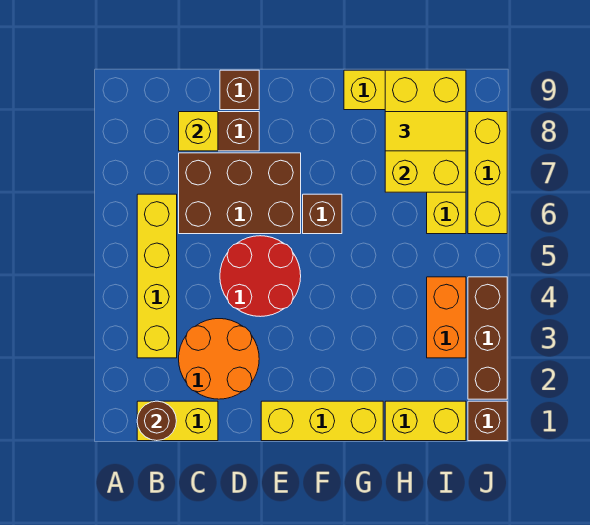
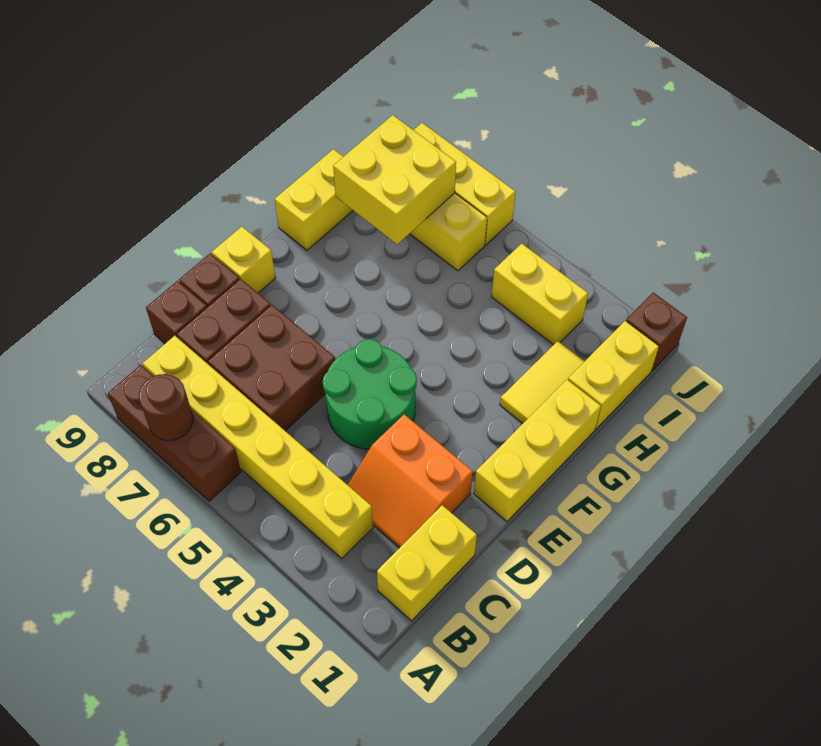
brown round brick B1 level 2 -> brown round brick A7 level 2
yellow brick B3:B6 level 1 -> yellow brick B3:B8 level 1
orange round brick C2:D3 level 1 -> orange slope C2:D3 level 1 top D
brown brick C6:E7 level 1 -> brown brick C6:D7 level 1
yellow brick C8 level 2 -> yellow brick E9 level 1
red round brick D4:E5 level 1 -> green round brick D4:E5 level 1
brown brick F6 level 1 -> brown brick C9 level 1
yellow brick H7:I9 level 2 -> yellow brick H7:I8 level 2
yellow tile H8:I8 level 3 -> yellow tile G2:H2 level 1
orange brick I3:I4 level 1 -> yellow brick I3:I4 level 1
brown brick J2:J4 level 1 -> brown brick A6:A8 level 1

